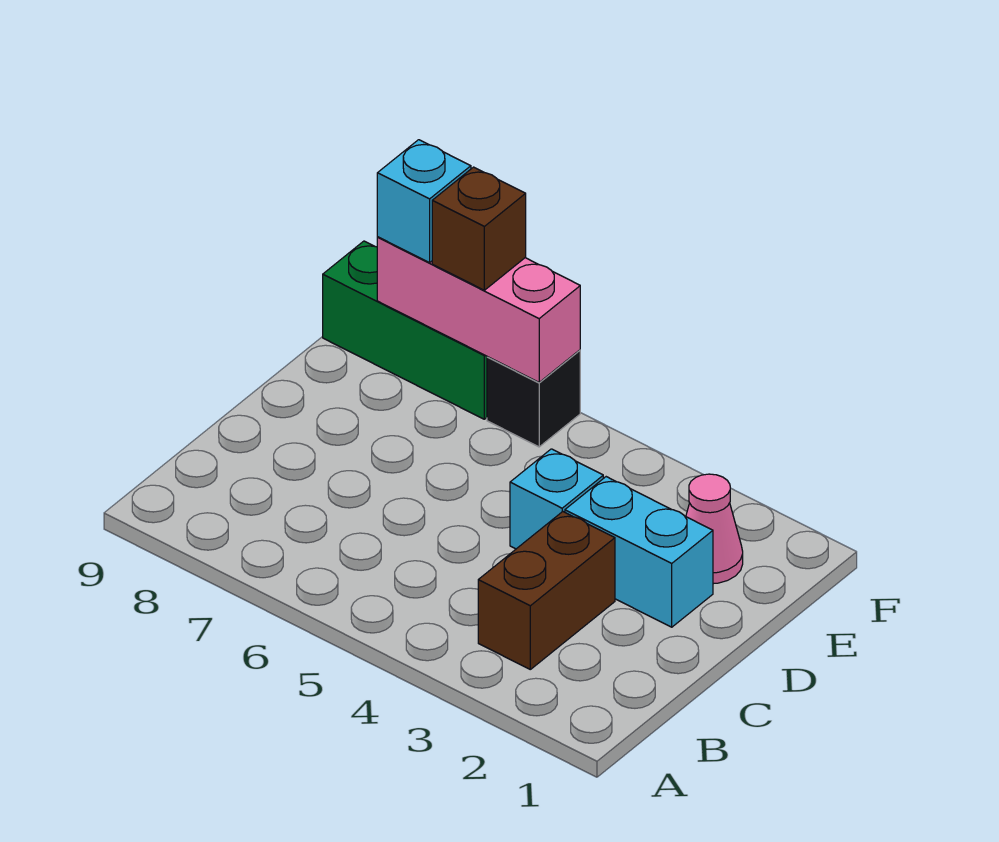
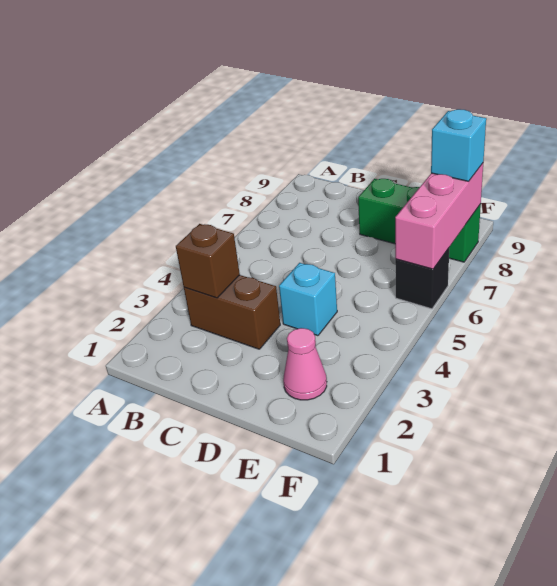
cyan brick D2:D3 level 1 -> none
green brick F7:F9 level 1 -> green brick D8:F8 level 1
brown brick F7 level 3 -> brown brick B3 level 2

